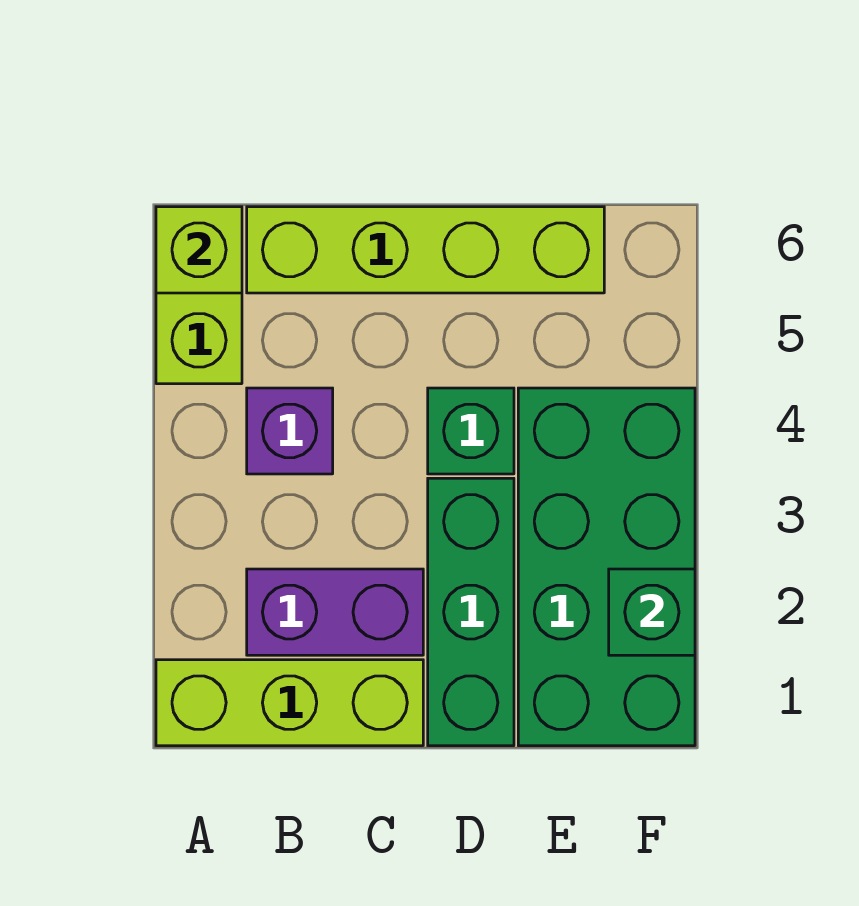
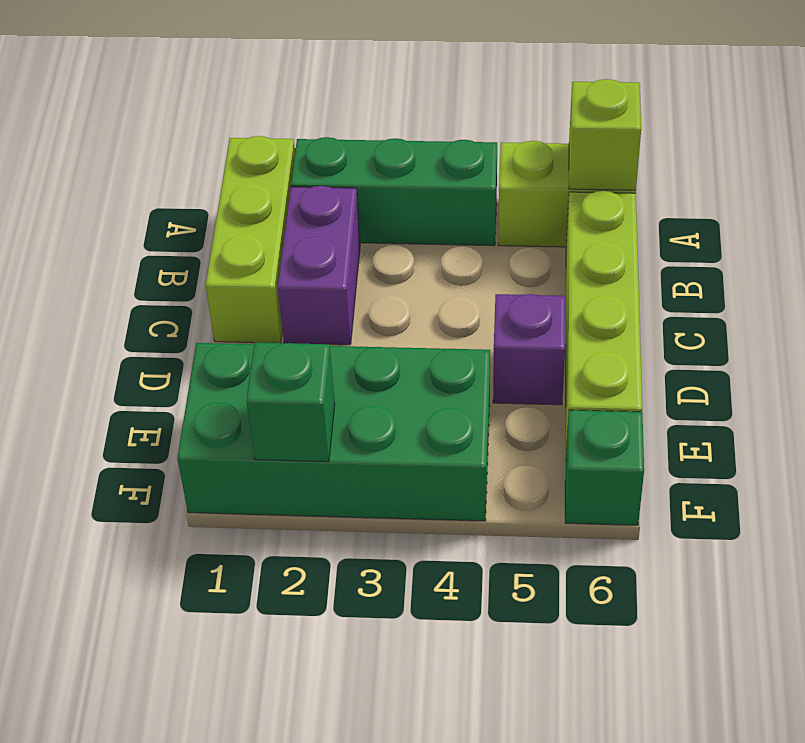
purple brick B4 level 1 -> purple brick D5 level 1
green brick D1:D3 level 1 -> green brick A2:A4 level 1
green brick D4 level 1 -> green brick F6 level 1

